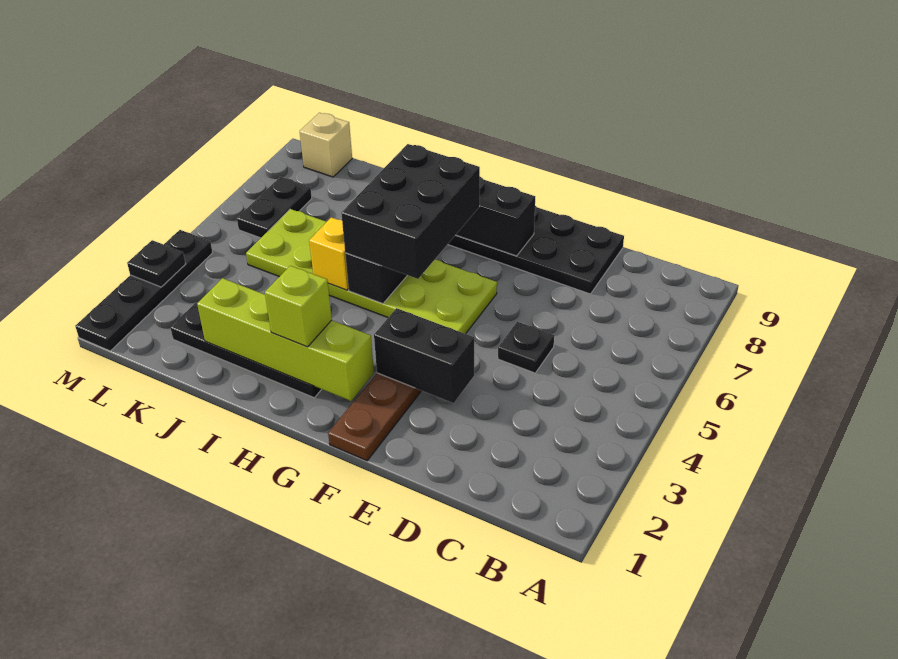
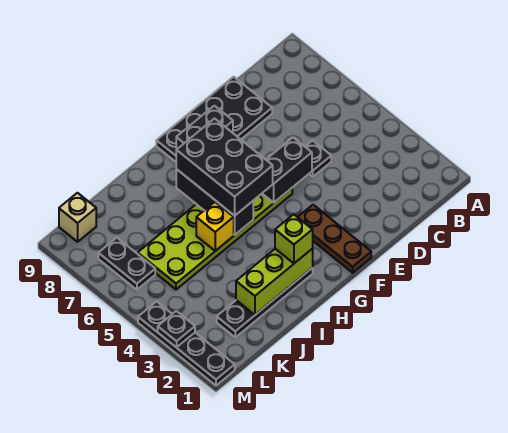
black brick E3:F3 level 2 -> black brick E5:F5 level 2
lime brick G2:J2 level 2 -> lime brick H2:J2 level 2

